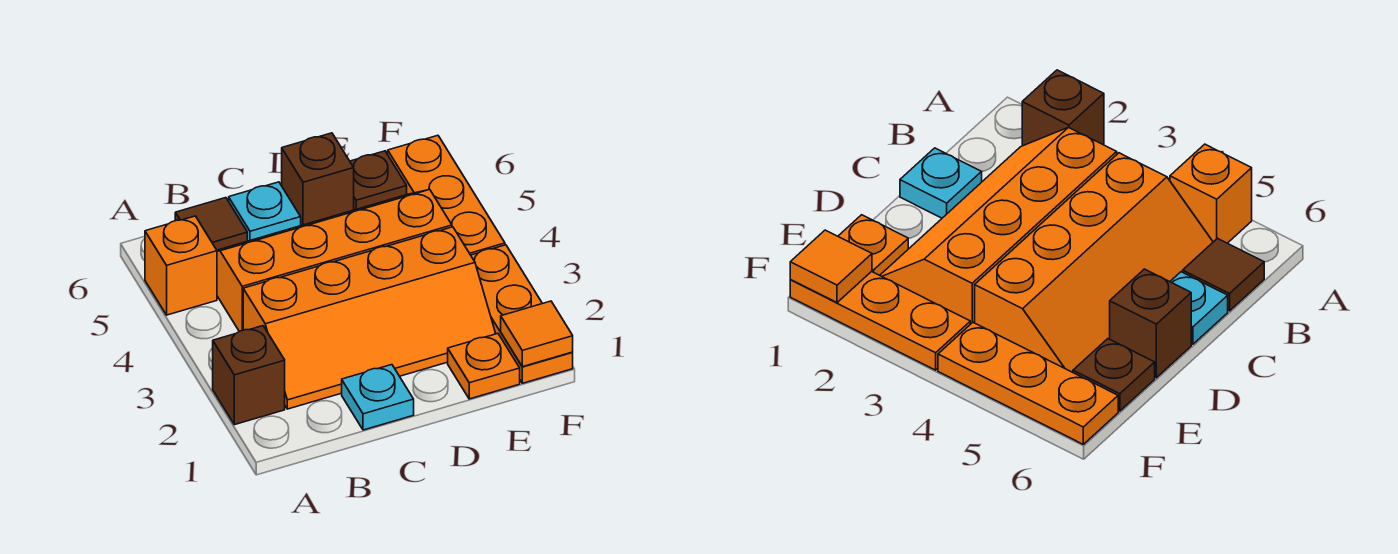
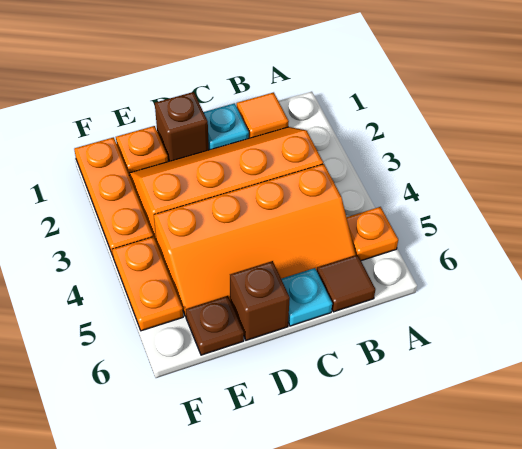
brown brick A2 level 1 -> brown brick D1 level 1
orange brick A5 level 1 -> orange plate A5 level 1
orange tile F1 level 2 -> orange tile B1 level 1
orange plate F4:F6 level 1 -> orange plate F4:F5 level 1

